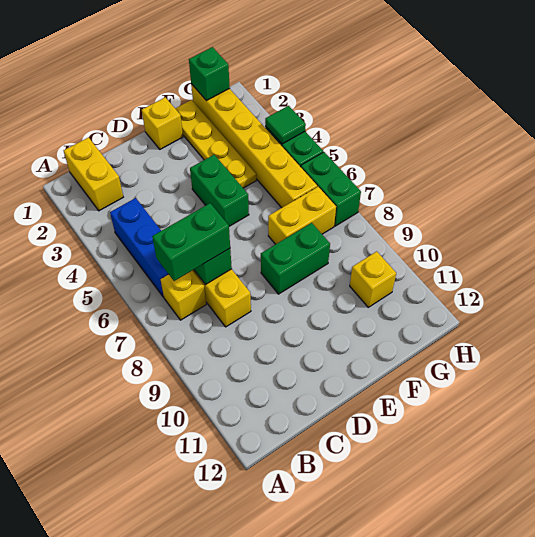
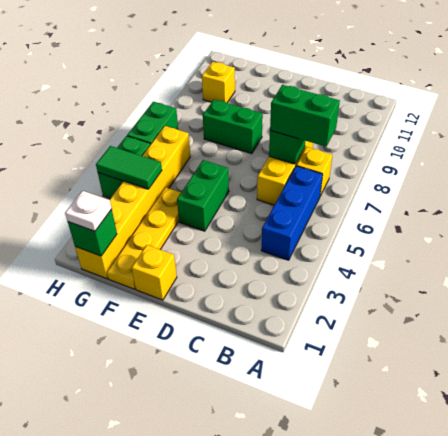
yellow brick B1:B2 level 1 -> none
yellow brick F7:G7 level 1 -> none
none -> white plate G1 level 3
green tile H4 level 2 -> green tile G4:H4 level 2

